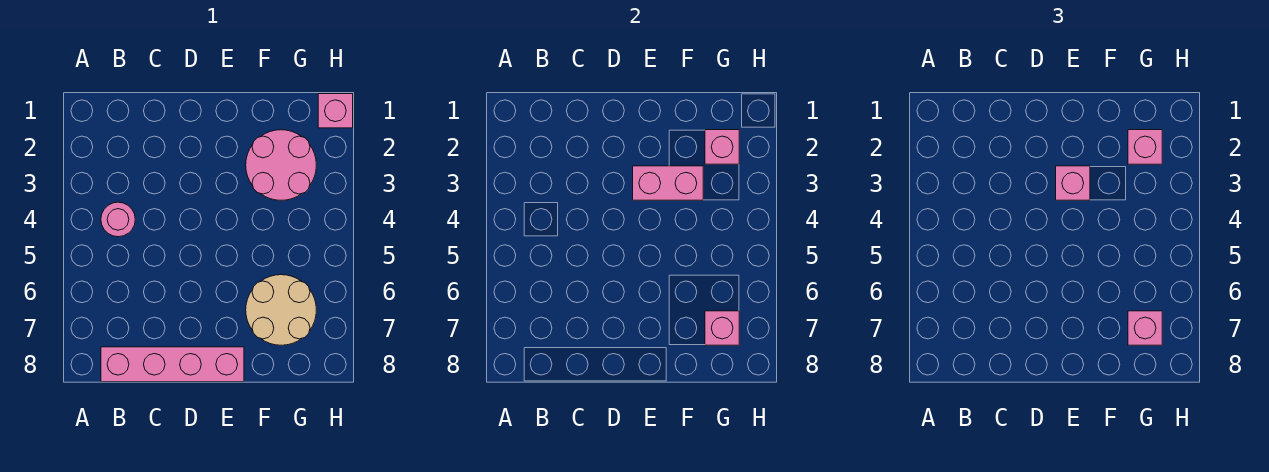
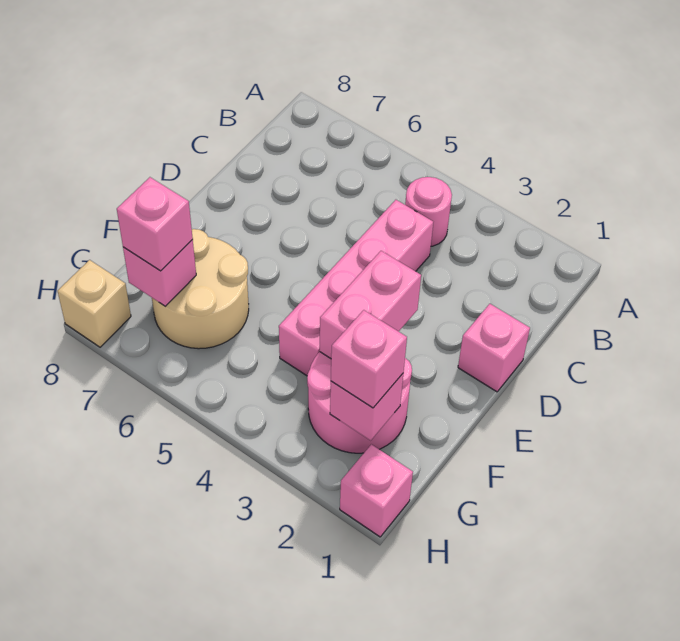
pink brick B8:E8 level 1 -> pink brick C4:F4 level 1
pink brick E3 level 3 -> pink brick D1 level 1
none -> tan brick H8 level 1

